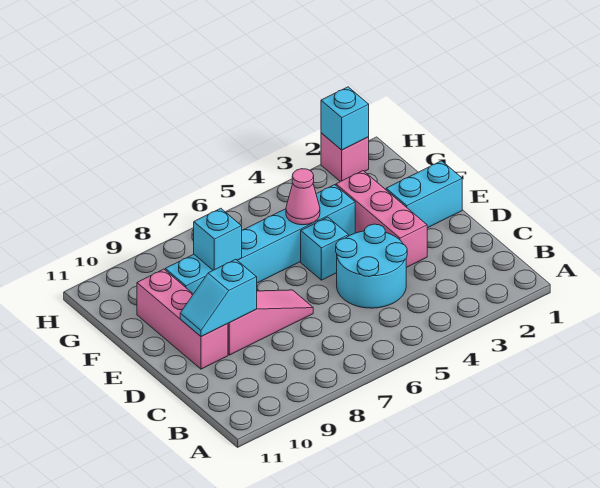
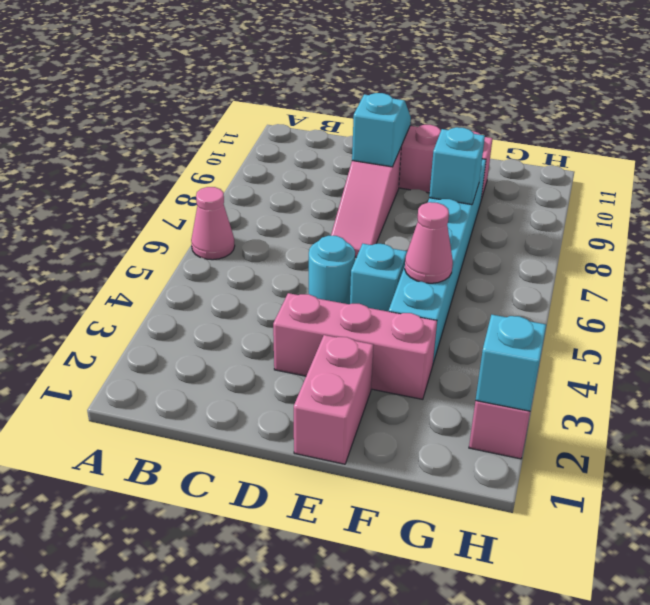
none -> pink cone A6 level 1
cyan round brick C4:D5 level 1 -> cyan round brick D5 level 1
cyan brick E1:E2 level 1 -> pink brick E1:E2 level 1

